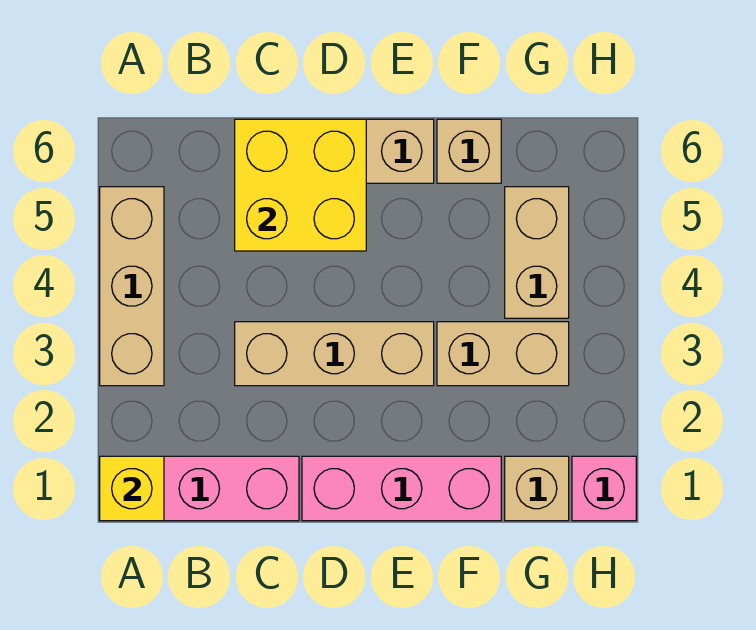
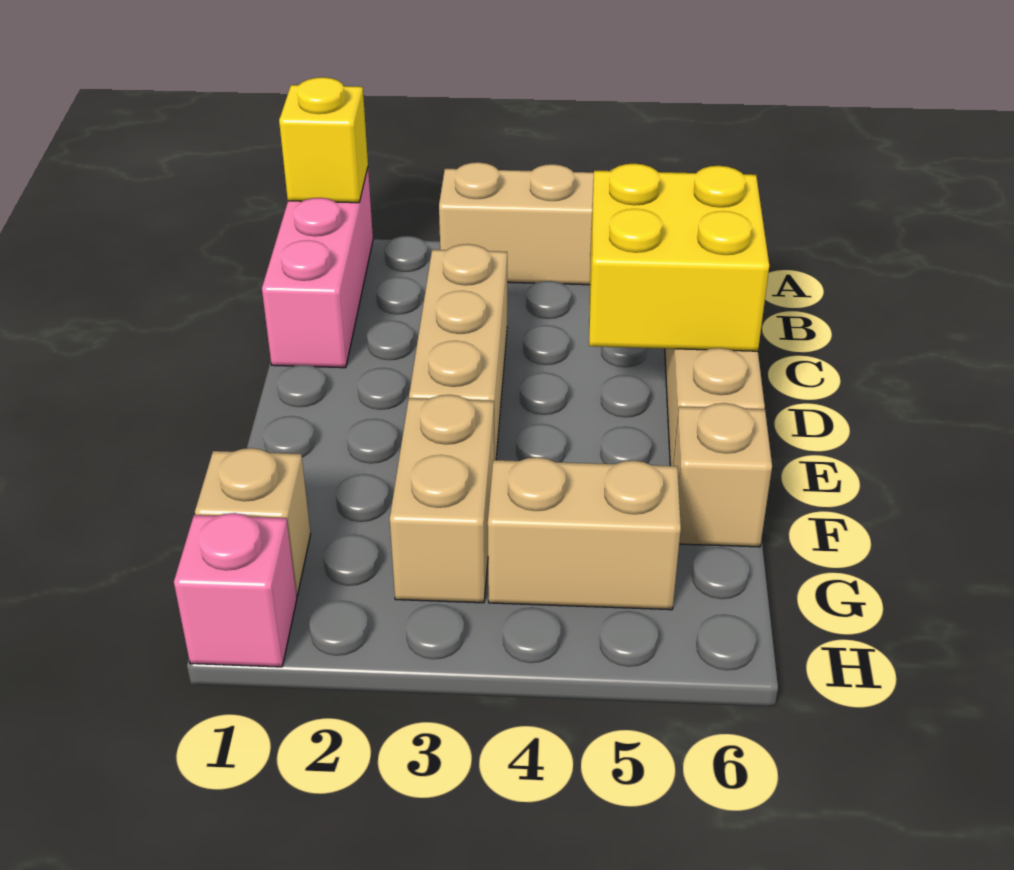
pink brick D1:F1 level 1 -> none

